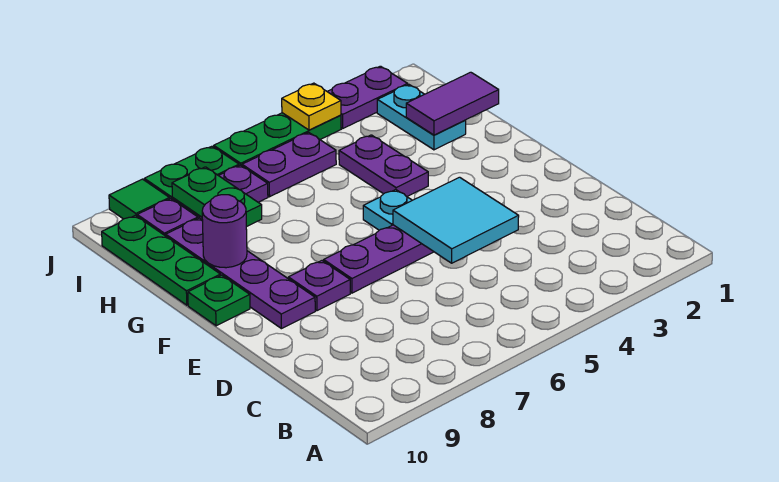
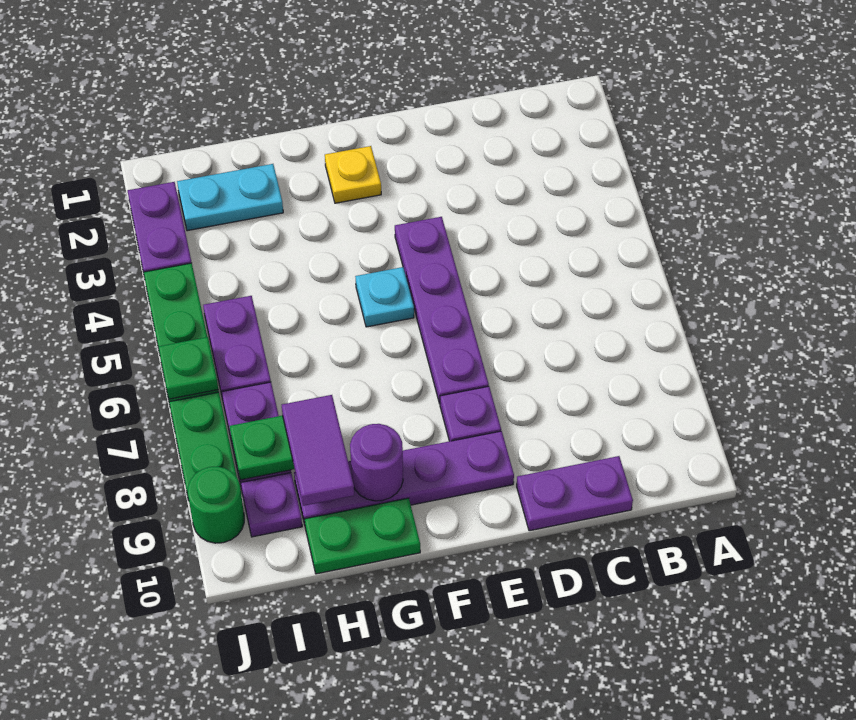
cyan tile D4:E5 level 2 -> none
green plate F10 level 1 -> green plate J6 level 2
purple plate G4:H4 level 1 -> purple plate C10:D10 level 1
green plate G10:I10 level 1 -> green plate G10:H10 level 1
purple tile H1:H2 level 2 -> purple tile H8:H9 level 3
yellow plate J4 level 2 -> yellow plate F2 level 1
green tile J9 level 1 -> green round brick J9 level 1

